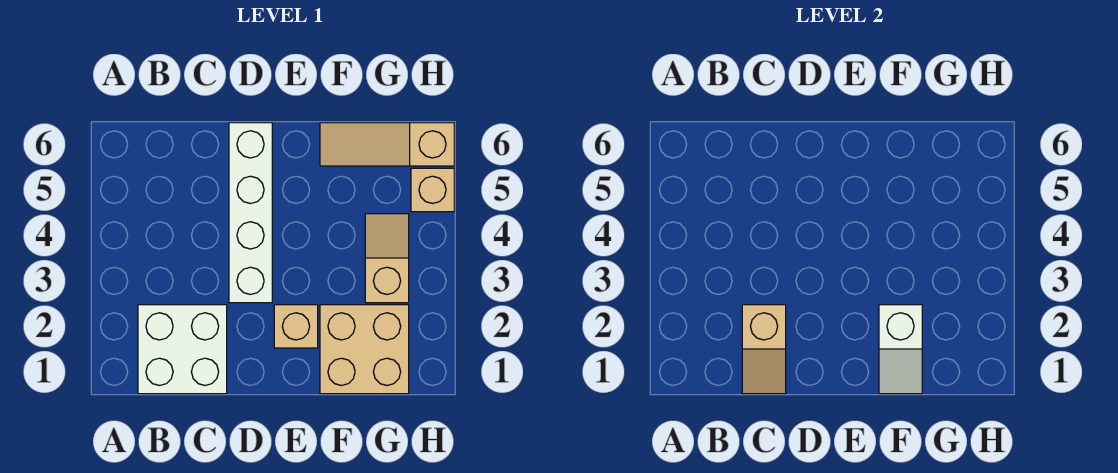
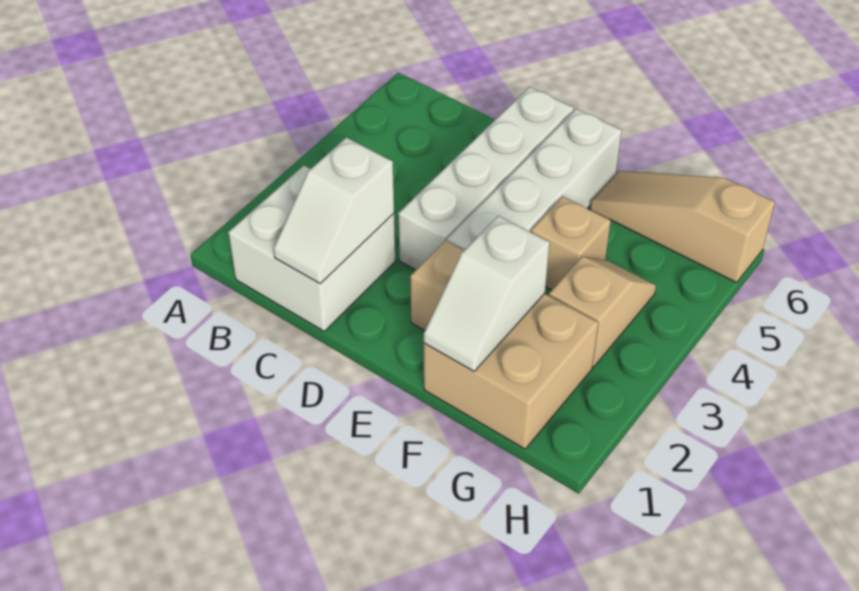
tan slope C1:C2 level 2 top 2 -> white slope C1:C2 level 2 top 2
none -> white brick E3:E6 level 1
tan brick H5 level 1 -> tan brick F4 level 1

